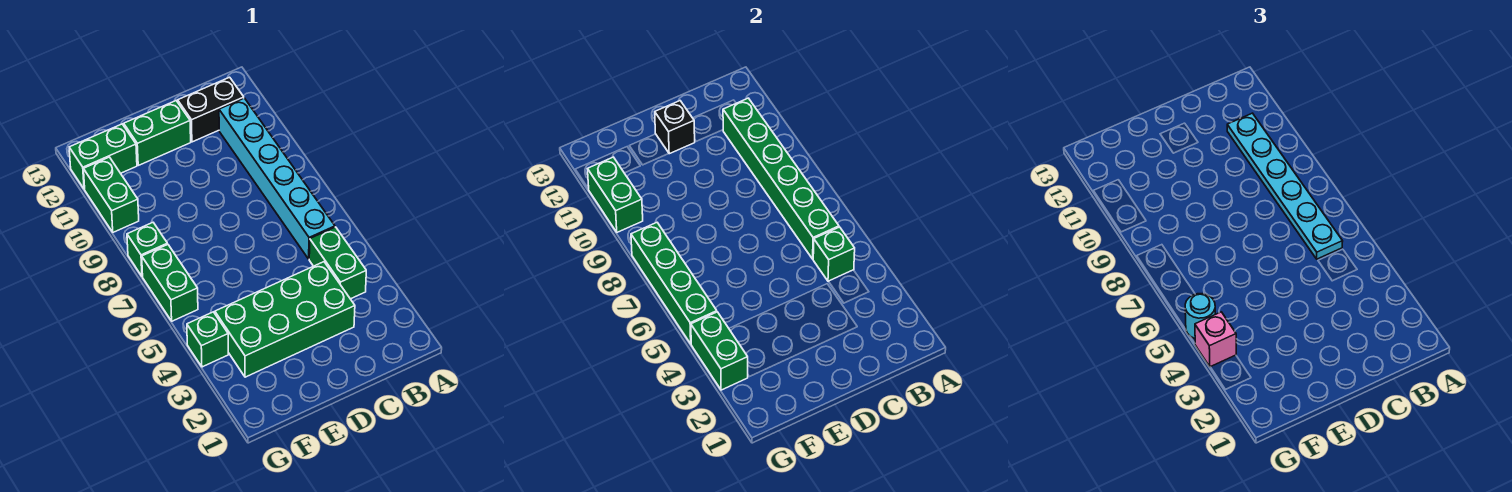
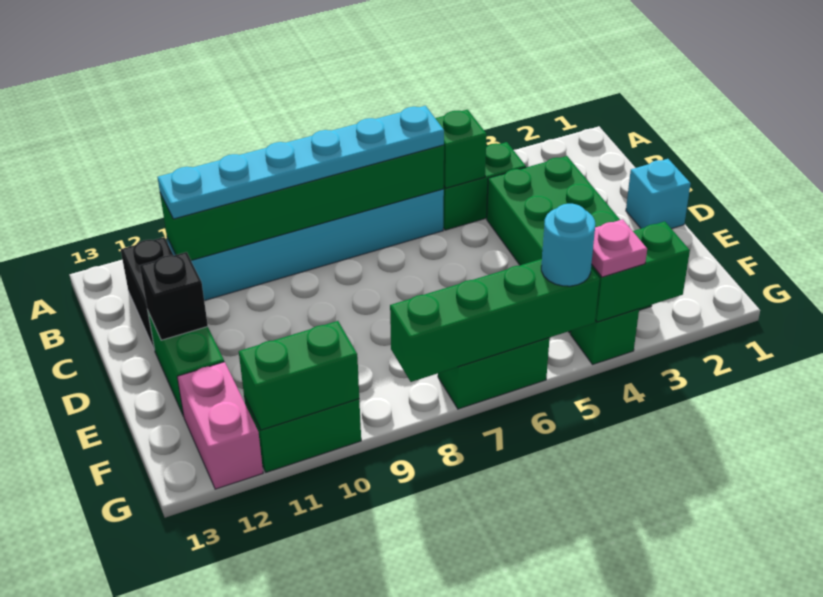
none -> cyan brick D1 level 1
green brick F12:G12 level 1 -> pink brick F12:G12 level 1
pink brick G4 level 3 -> pink plate G4 level 3
green brick G8 level 1 -> none

